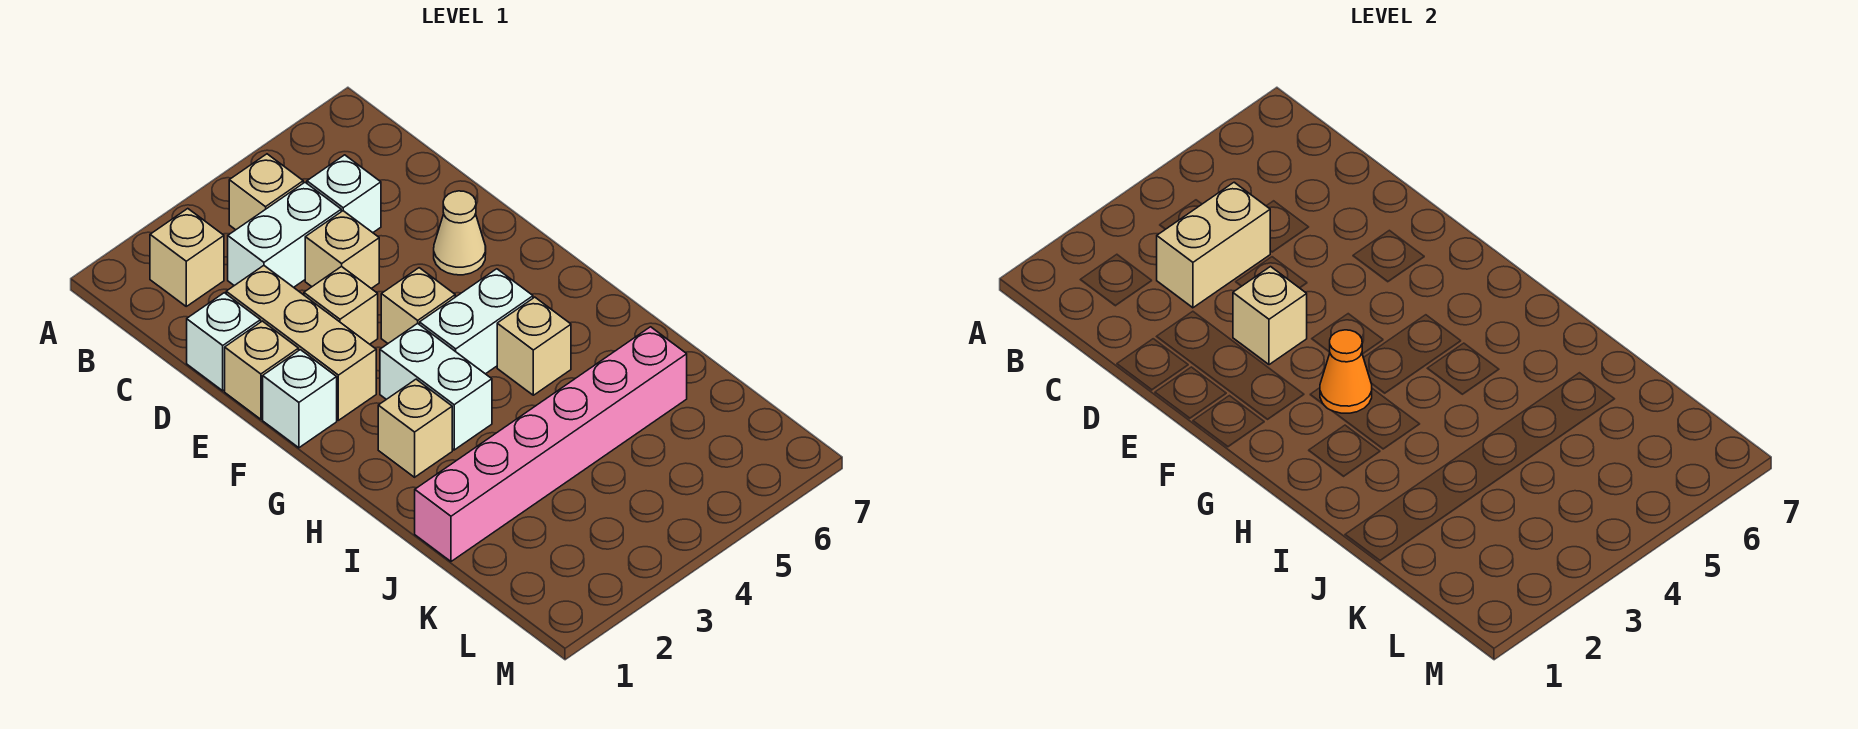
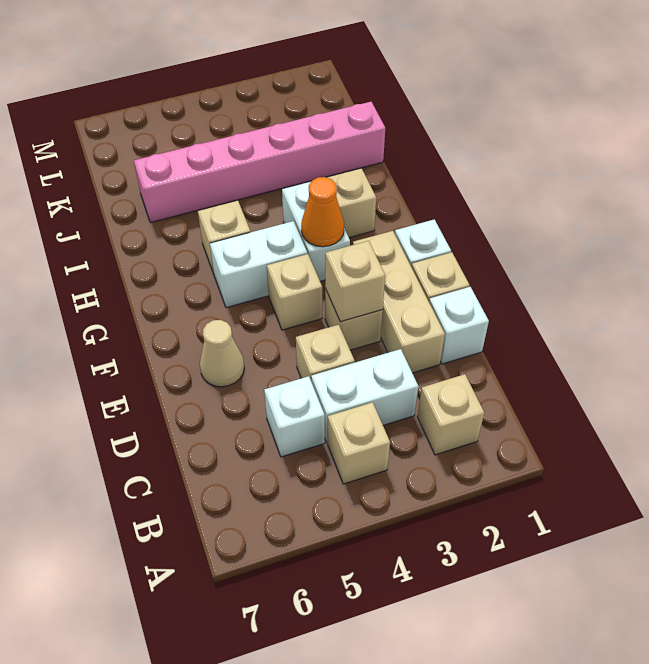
tan brick C3:C4 level 2 -> none

